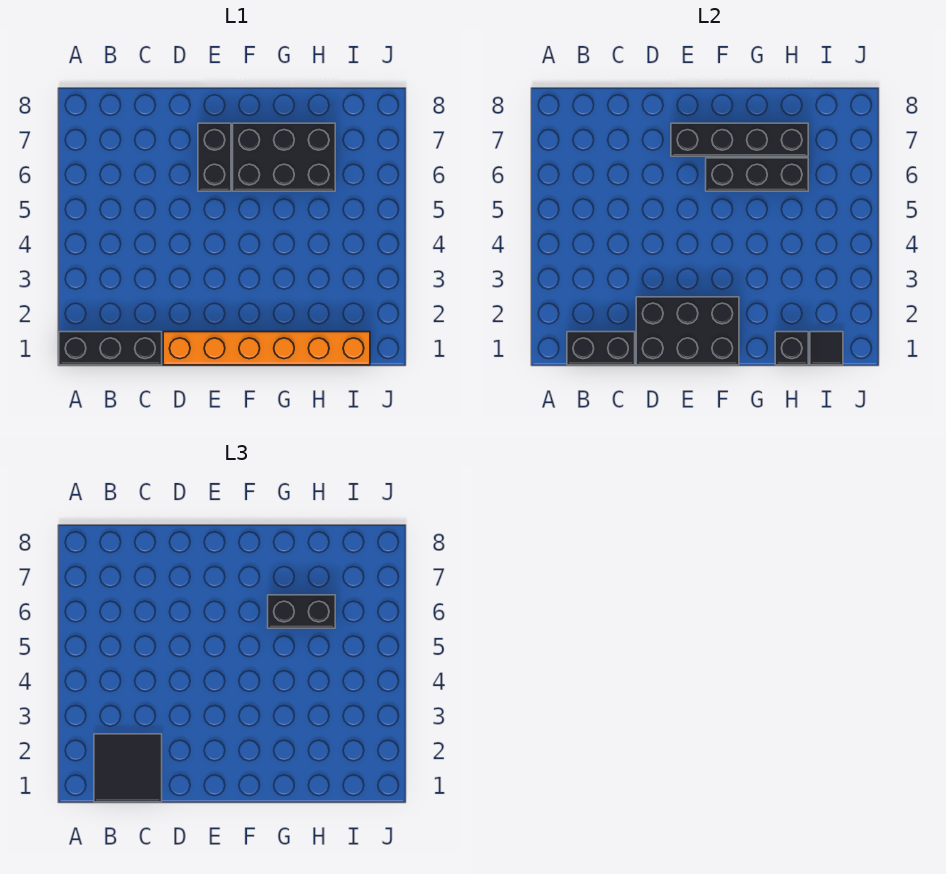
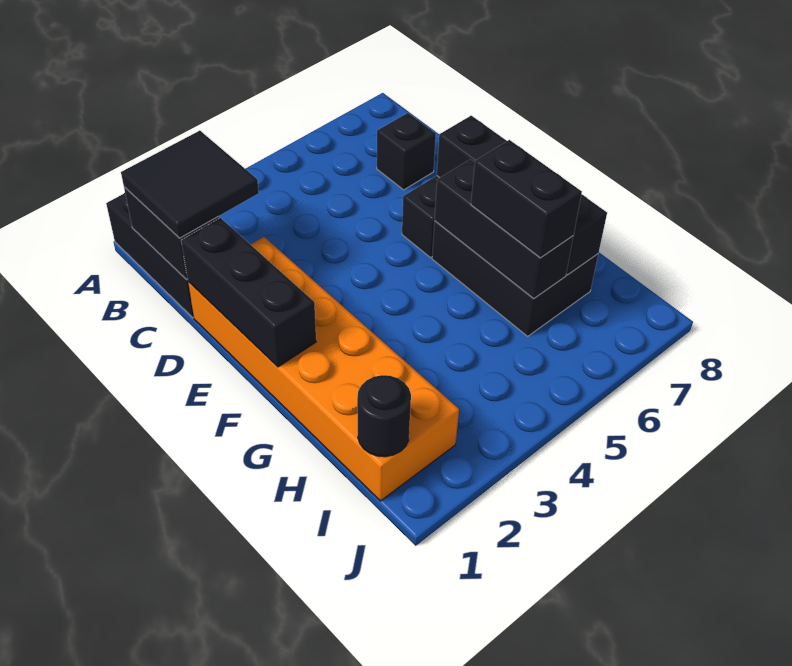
orange brick D1:I1 level 1 -> orange brick D1:I2 level 1
black brick D1:F2 level 2 -> black brick D1:F1 level 2
black brick H1 level 2 -> black brick C7 level 1
black tile I1 level 2 -> black round brick I1 level 2

